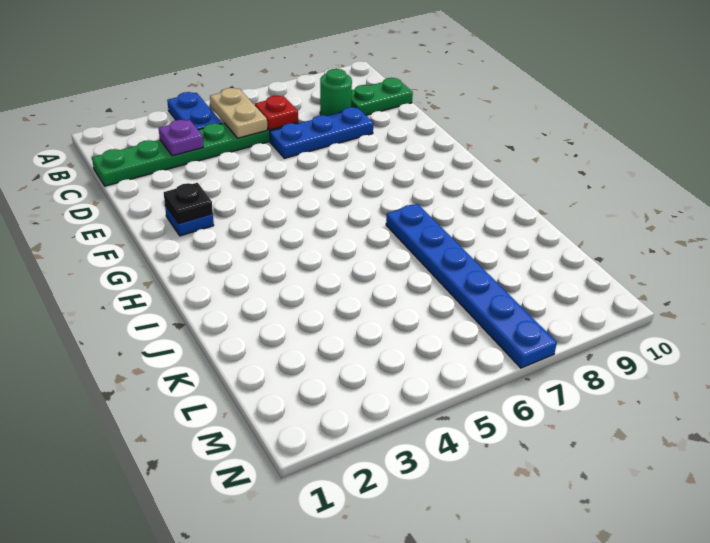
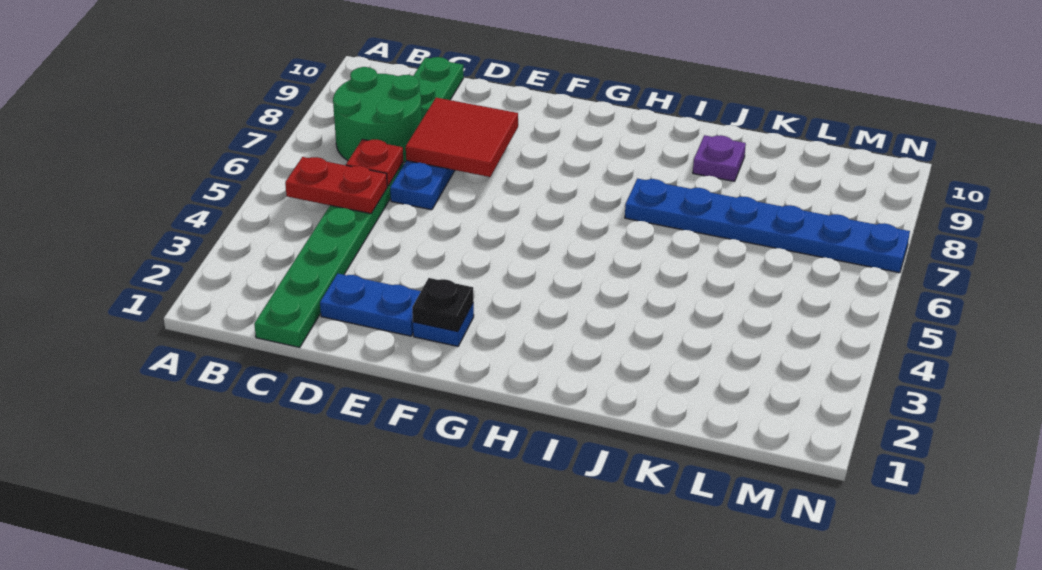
blue plate A4:B4 level 1 -> blue plate D2:E2 level 1
tan plate B5:C5 level 2 -> red plate B5:C5 level 2
purple plate C3 level 2 -> purple plate J9 level 1
green round brick C8 level 1 -> green round brick B7:C8 level 1
none -> red tile D7:E8 level 2

